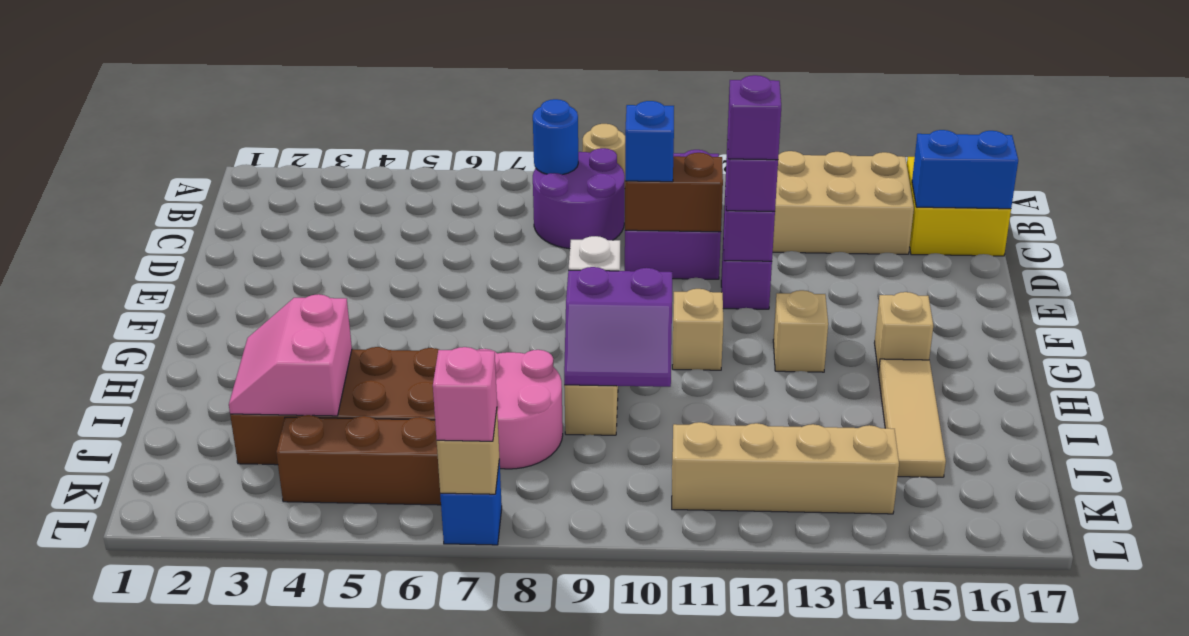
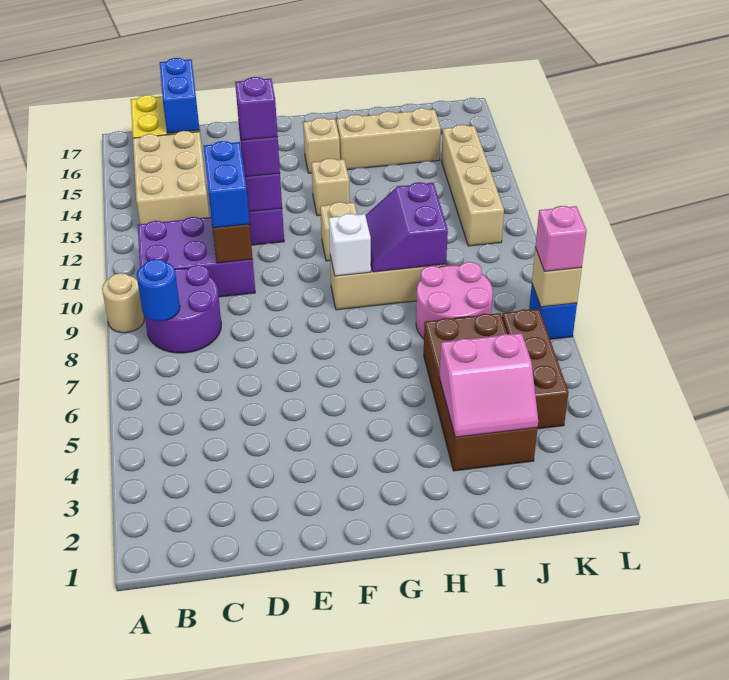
blue brick D10 level 3 -> blue brick D10:D11 level 3
purple slope H9:I10 level 2 top H -> purple slope H9:I10 level 2 top I
tan tile H15:J15 level 1 -> tan brick H15:J15 level 1

